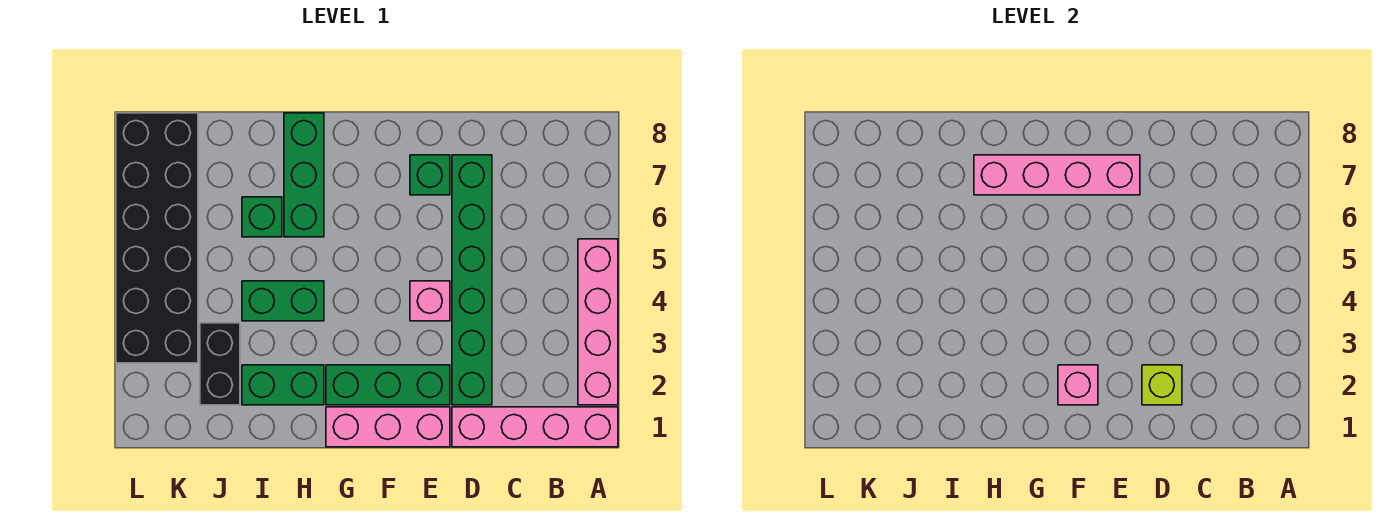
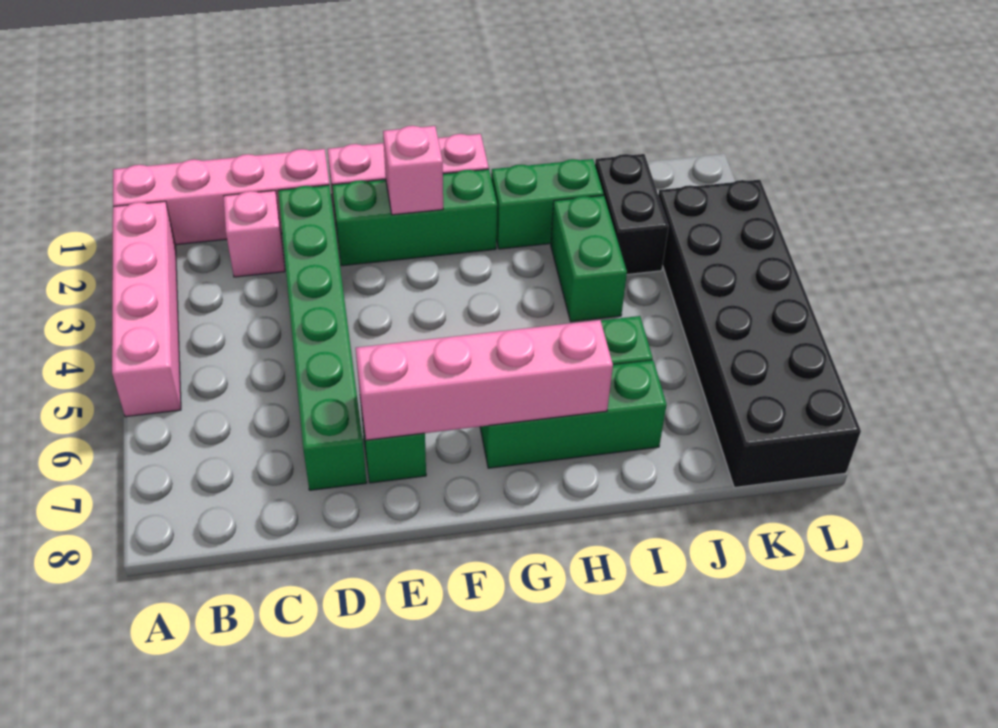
lime brick D2 level 2 -> none
pink brick E4 level 1 -> pink brick C2 level 1
green brick H4:I4 level 1 -> green brick I3:I4 level 1
green brick H6:H8 level 1 -> green brick G7:I7 level 1

